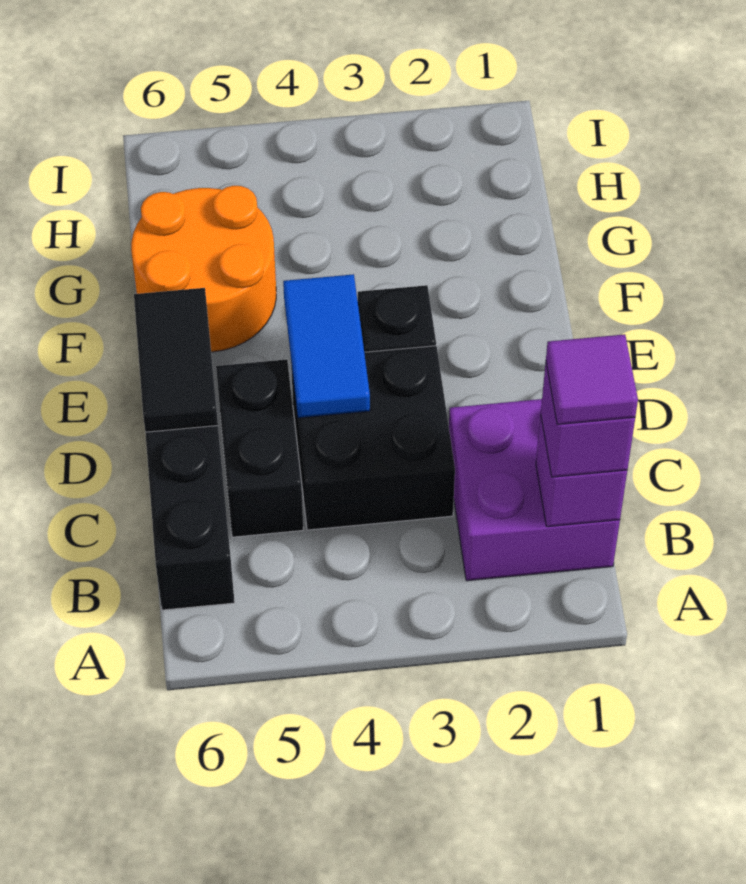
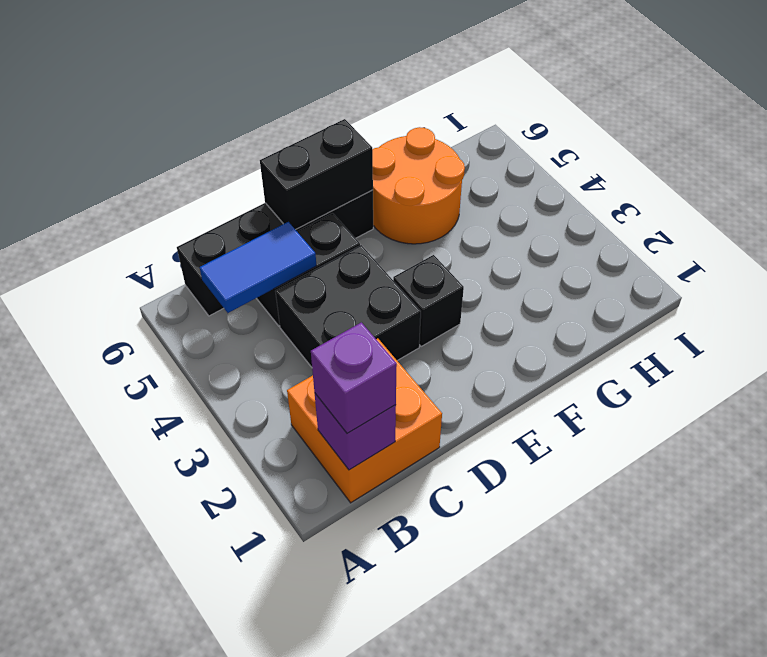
purple brick B1:C2 level 1 -> orange brick B1:C2 level 1
purple tile B1 level 4 -> none
blue tile D4:E4 level 2 -> blue tile B5:C5 level 2
black tile D6:E6 level 2 -> black brick D6:E6 level 2

